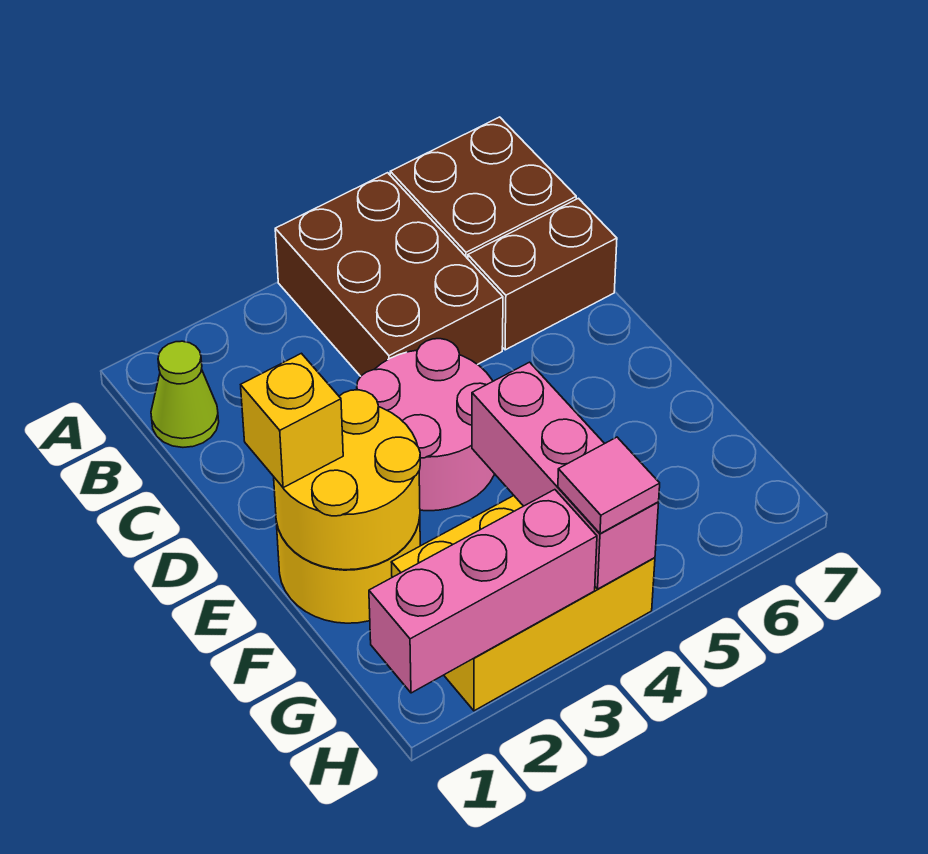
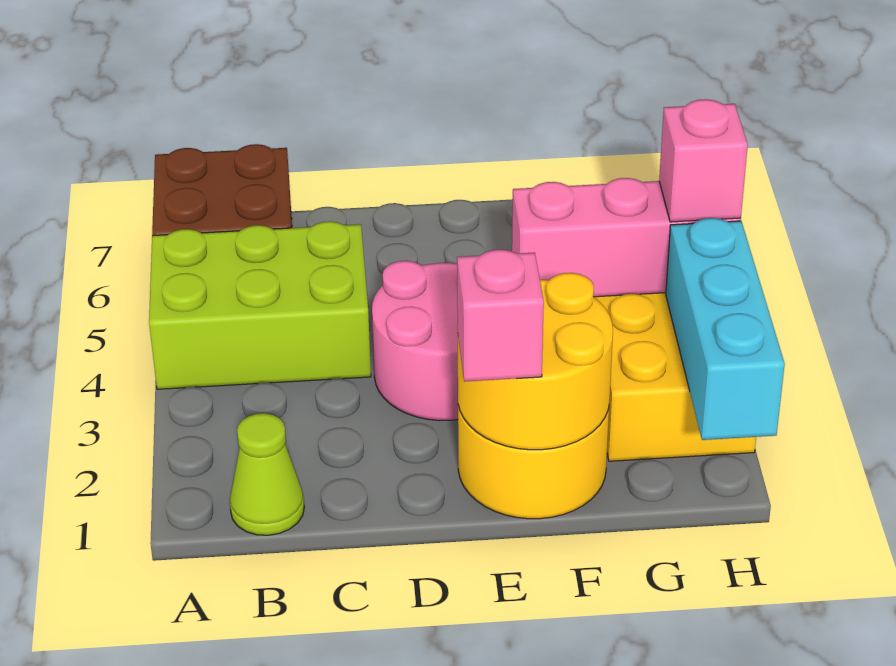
brown brick A4:C5 level 1 -> lime brick A4:C5 level 1
brown brick C6:C7 level 1 -> none
yellow brick E1 level 3 -> pink brick E1 level 3
pink brick H1:H3 level 2 -> cyan brick H1:H3 level 2
pink tile H4 level 3 -> pink brick H4 level 3

